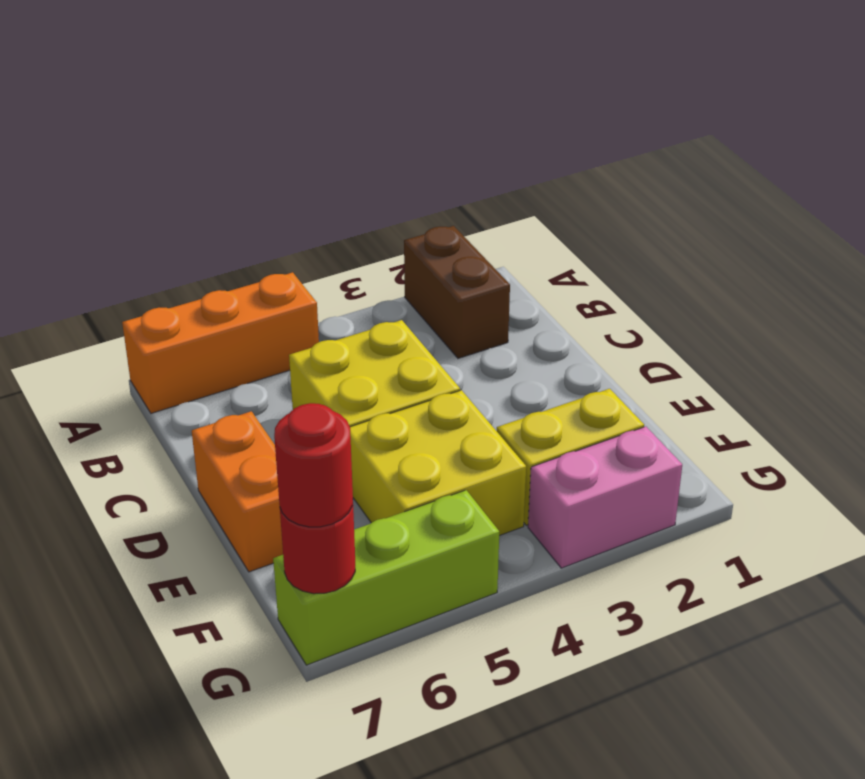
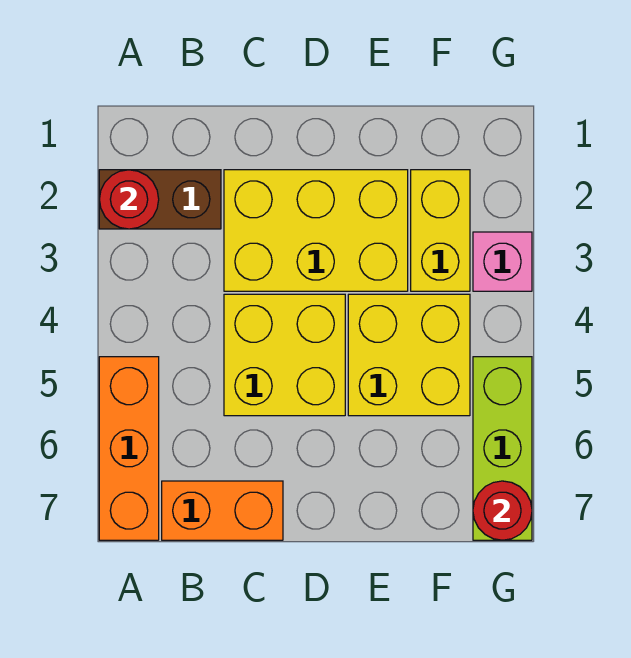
none -> yellow brick C2:E3 level 1
orange brick D7:E7 level 1 -> orange brick B7:C7 level 1
pink brick G2:G3 level 1 -> pink brick G3 level 1
red round brick G7 level 3 -> red round brick A2 level 2

